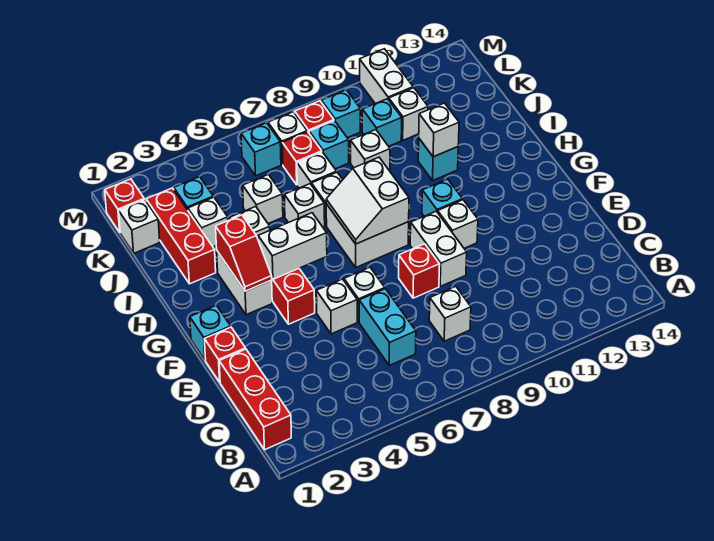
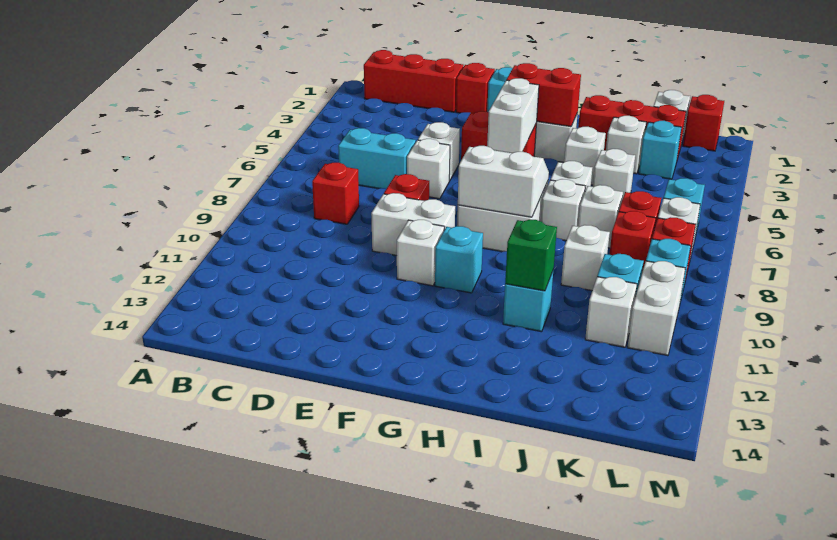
white brick C8 level 1 -> red brick C8 level 1
red slope G3:H3 level 2 top H -> red brick G3:H3 level 2
white brick I11 level 2 -> green brick I11 level 2
cyan brick K8 level 1 -> red brick K8 level 1
white brick L11:M11 level 1 -> white brick L10:L11 level 1

